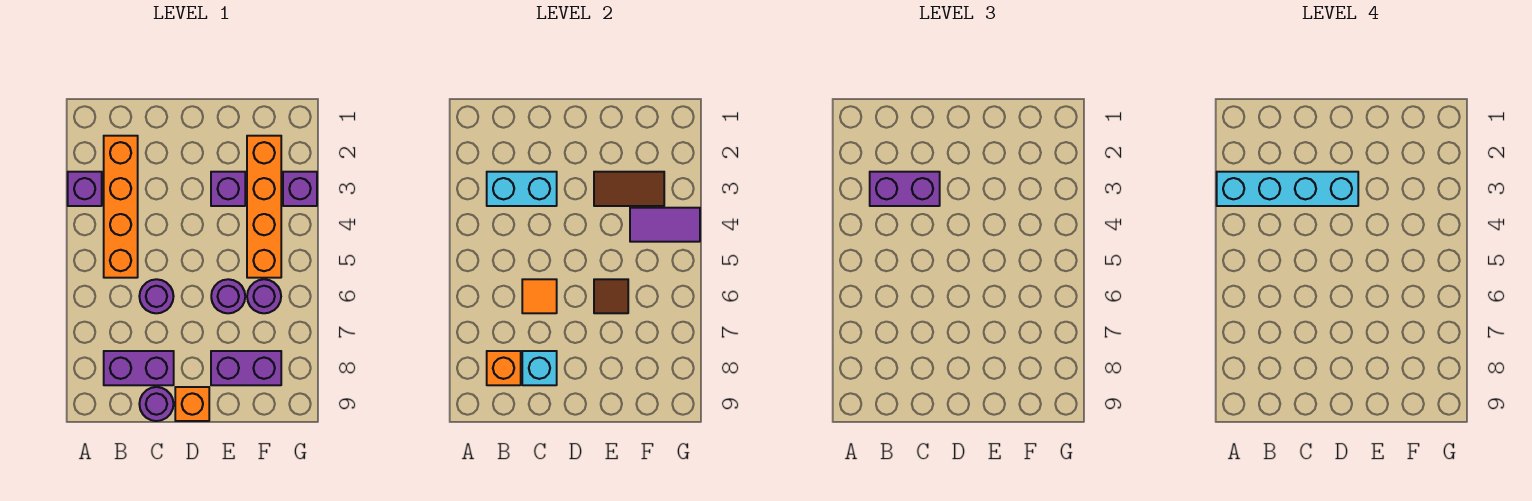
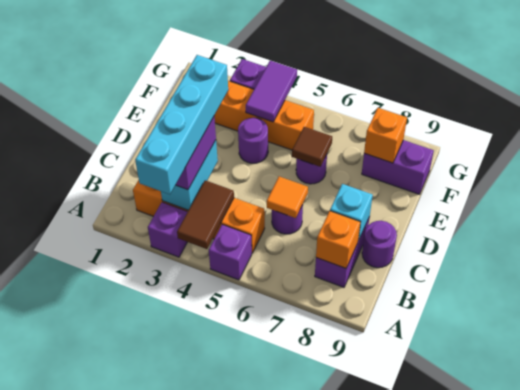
orange brick D9 level 1 -> orange brick F8 level 2
purple brick E3 level 1 -> purple brick A5 level 1
brown tile E3:F3 level 2 -> brown tile A4:B4 level 2
purple brick E8:F8 level 1 -> purple brick F8:F9 level 1
purple round brick F6 level 1 -> purple round brick E4 level 1

